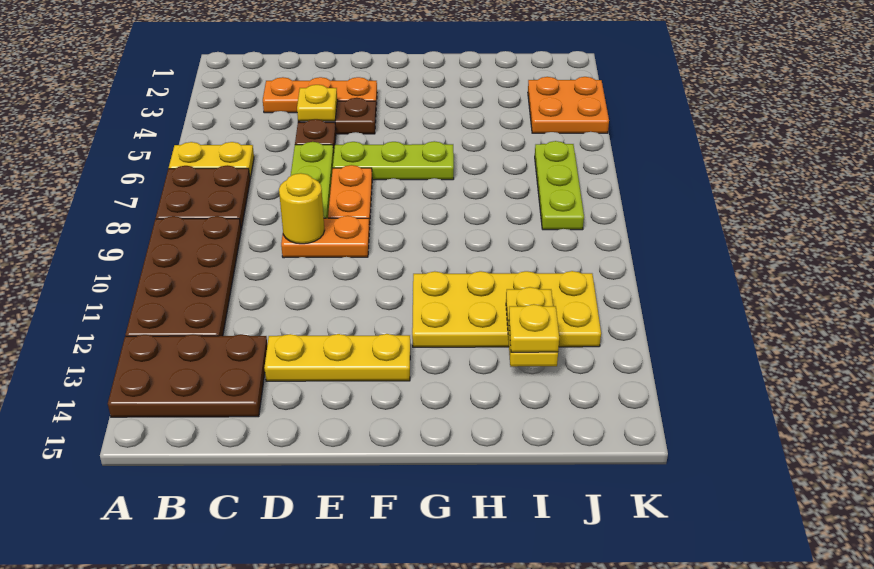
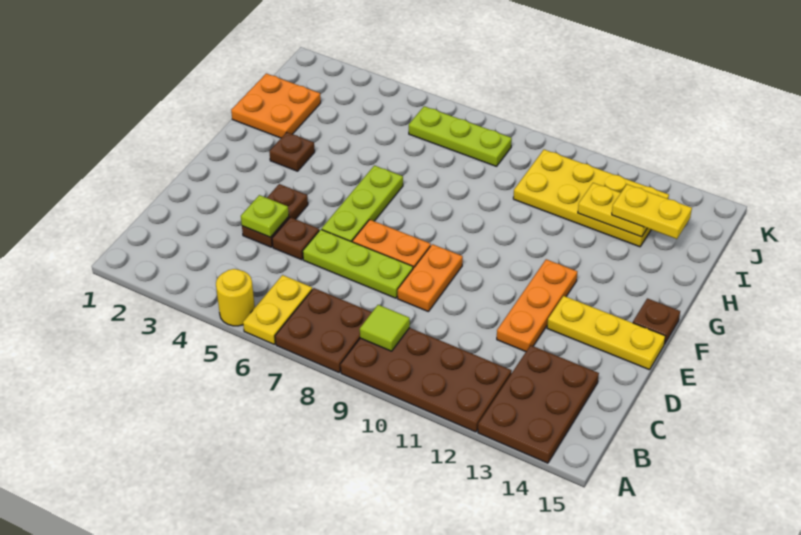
none -> lime tile B9 level 2
orange plate C3:E3 level 1 -> orange plate D12:F12 level 1
yellow plate D4 level 2 -> lime plate D4 level 2
yellow round brick D9 level 2 -> yellow round brick A5 level 1
yellow plate D13:F13 level 1 -> yellow plate E13:E15 level 1
none -> brown plate F15 level 1
none -> brown plate G3 level 1
yellow plate G11:J12 level 1 -> yellow plate I10:J13 level 1
yellow plate I13 level 3 -> yellow plate I13:I14 level 3
orange plate J3:K4 level 1 -> orange plate H1:I2 level 1

